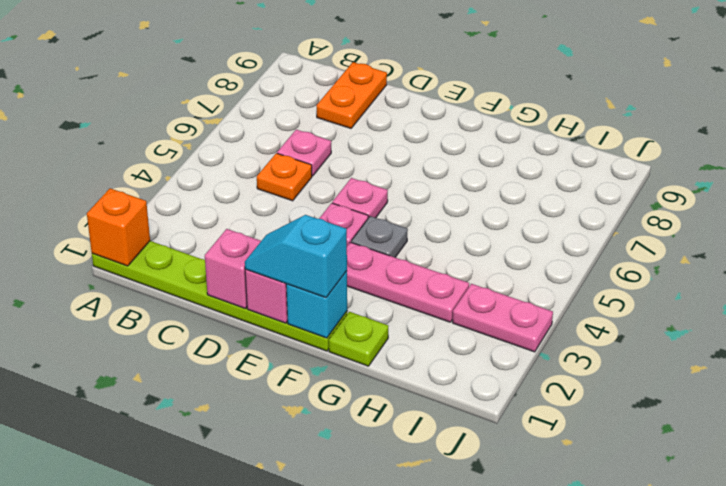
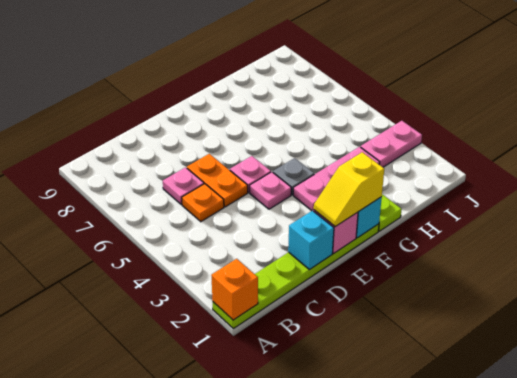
orange plate C8:C9 level 1 -> orange plate D5:D6 level 1
pink brick D1 level 2 -> cyan brick D1 level 2
cyan slope E1:F1 level 3 top F -> yellow slope E1:F1 level 3 top F

